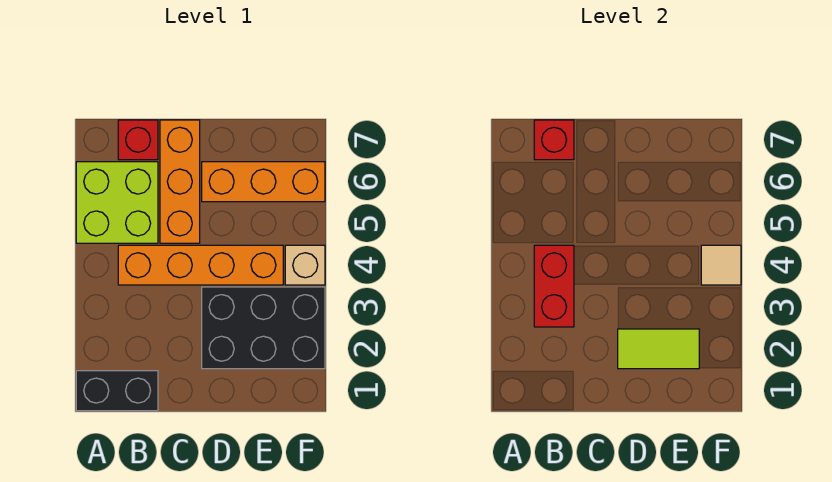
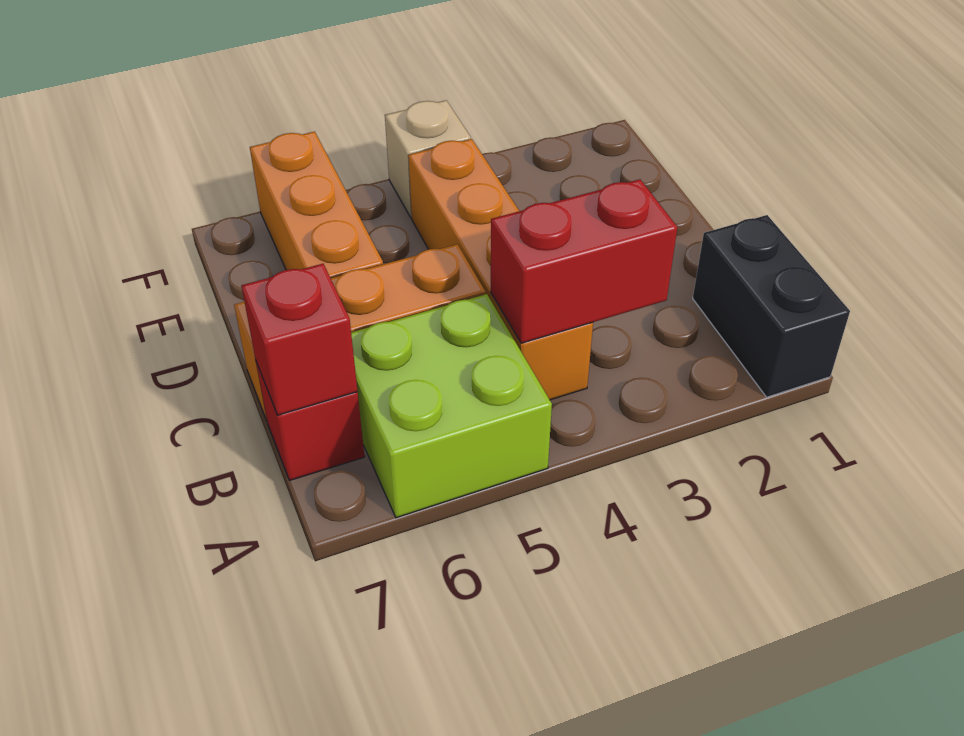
black brick D2:F3 level 1 -> none
lime tile D2:E2 level 2 -> none
tan tile F4 level 2 -> none

